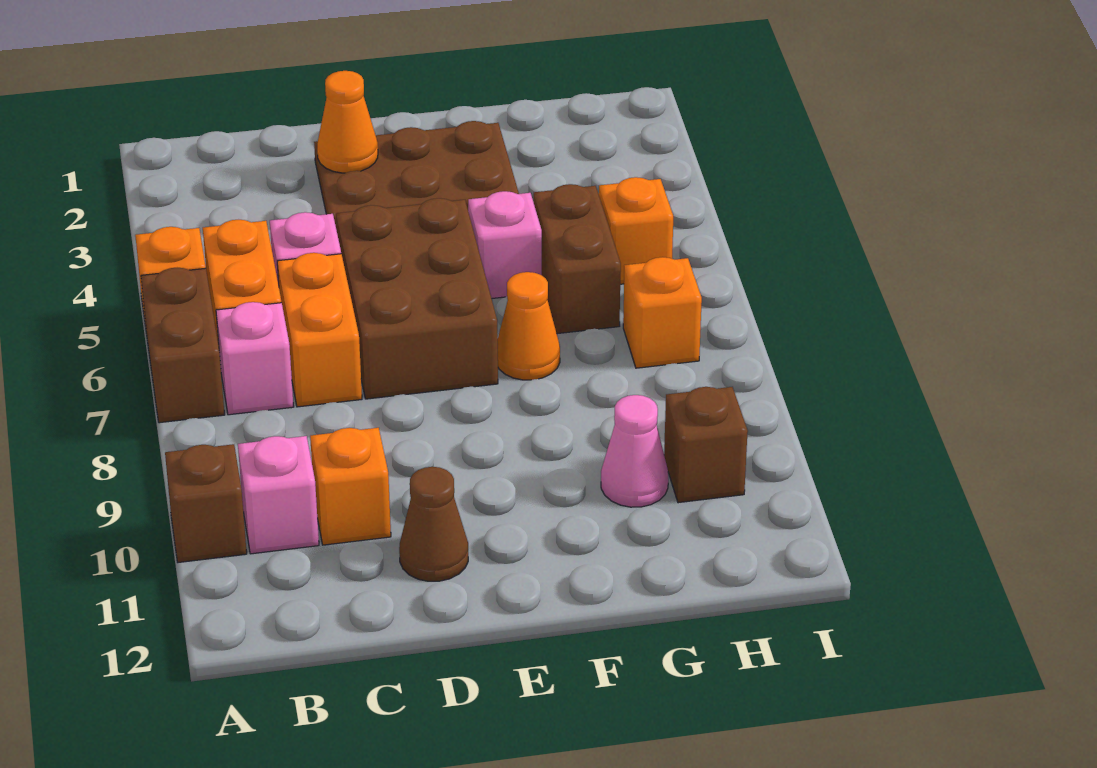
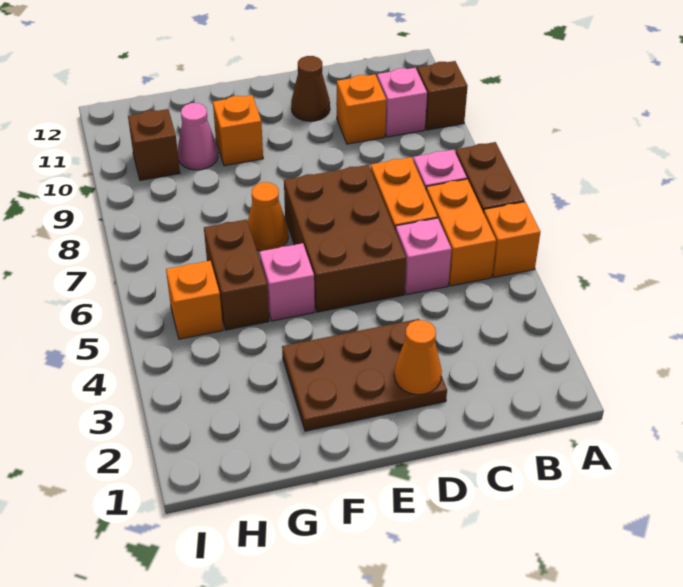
orange brick H7 level 1 -> orange brick F10 level 1

